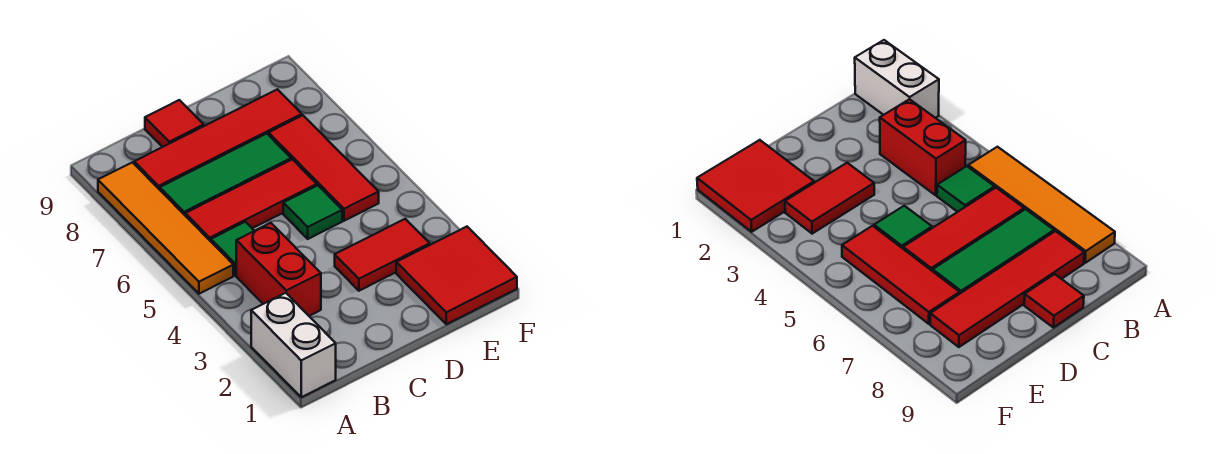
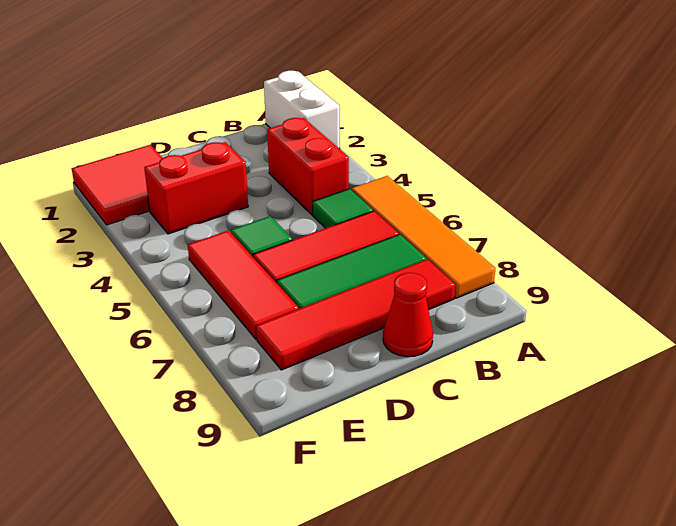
red tile C9 level 1 -> red cone C9 level 1
red tile D3:E3 level 1 -> red brick D3:E3 level 1

